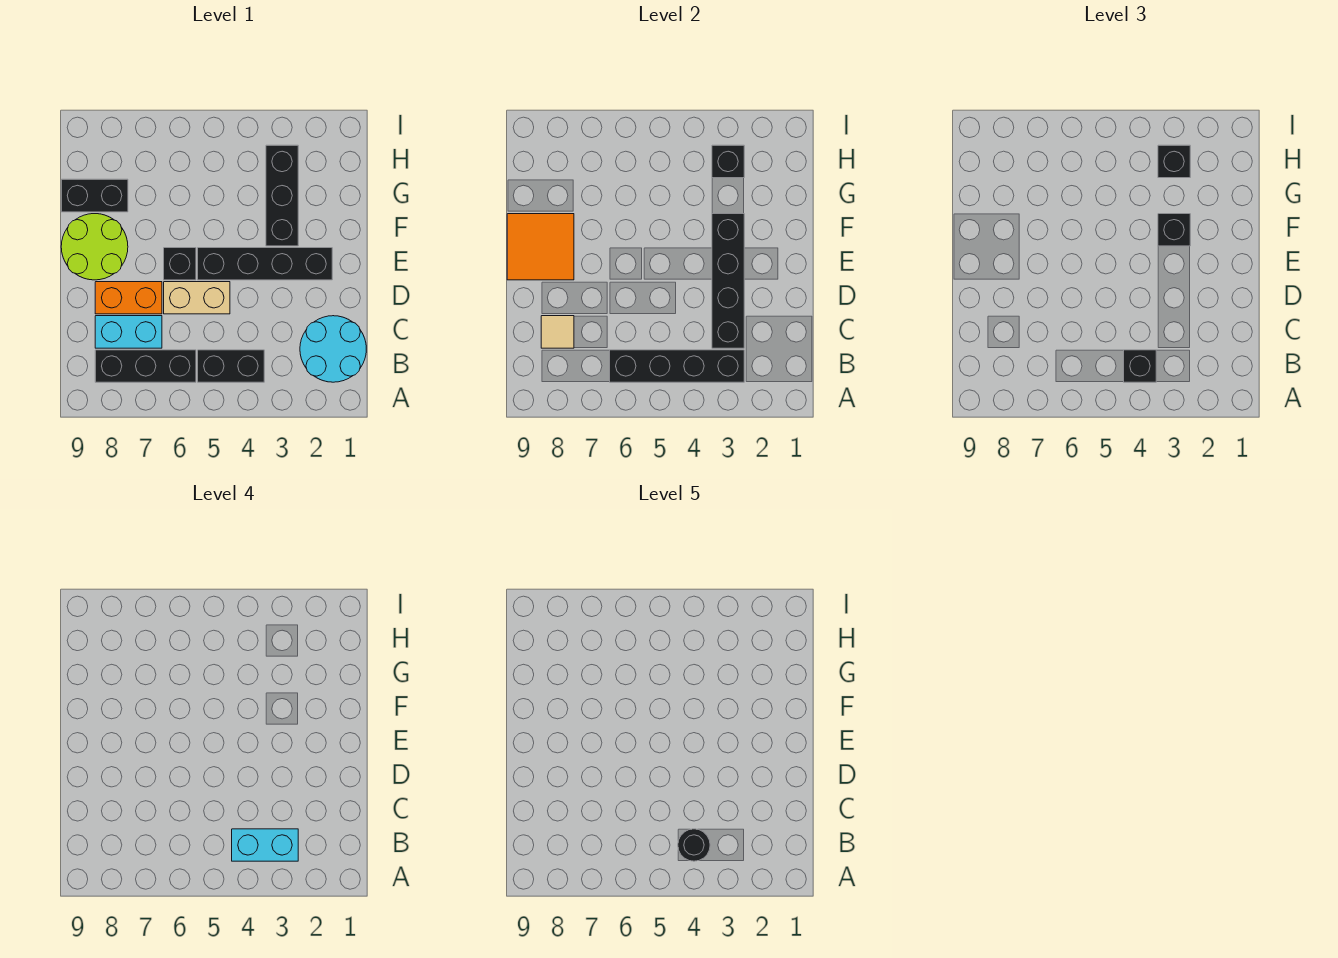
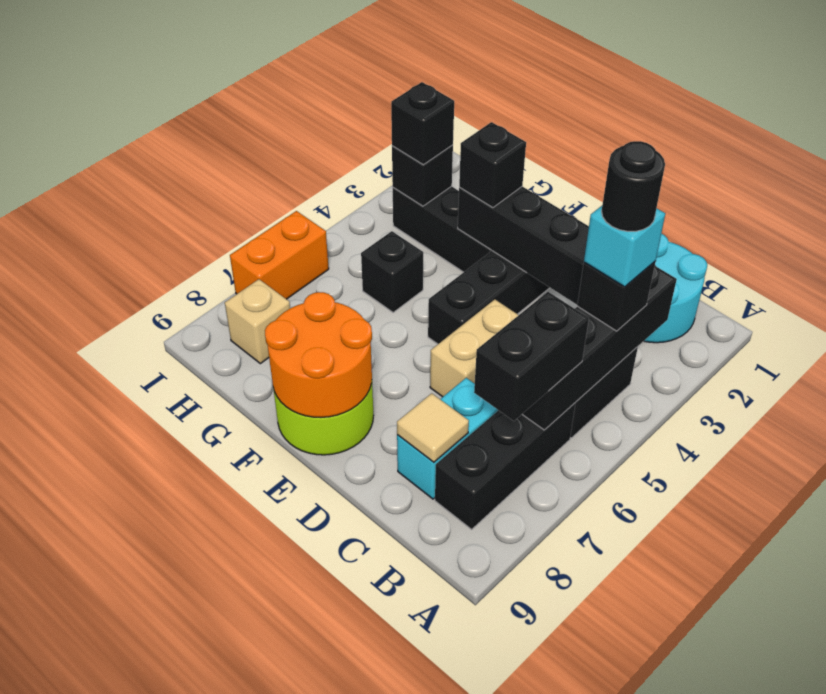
cyan brick B3:B4 level 4 -> cyan brick B4 level 4
orange brick D7:D8 level 1 -> orange brick I6:I7 level 1
black brick E6 level 1 -> black brick G5 level 1
orange tile E8:F9 level 2 -> orange round brick E8:F9 level 2
black brick G8:G9 level 1 -> black brick B6:B7 level 3
none -> tan brick H8 level 1

